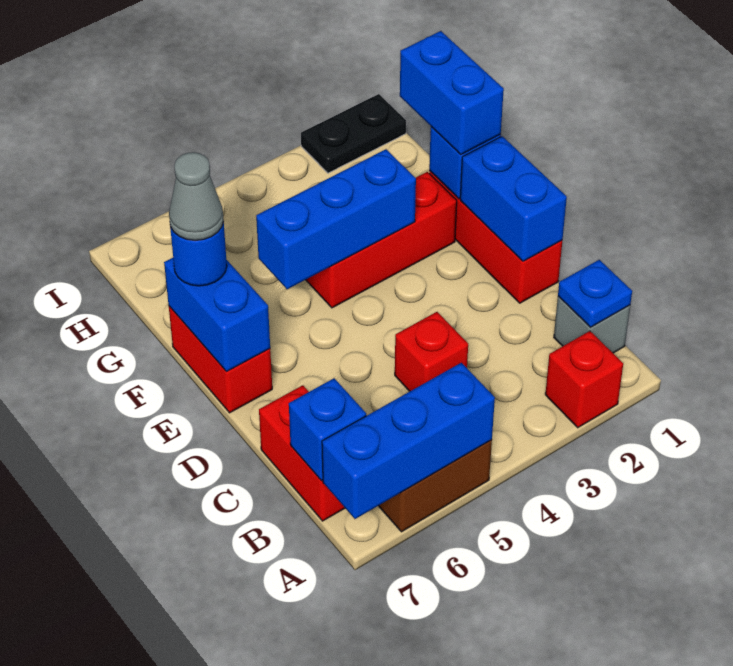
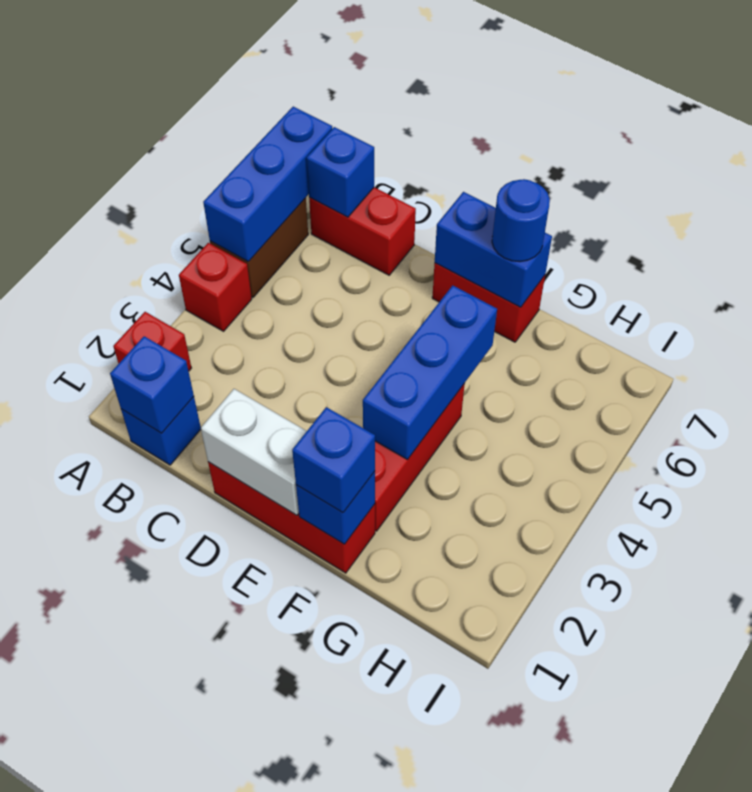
grey brick B1 level 1 -> blue brick B1 level 1
blue plate B1 level 2 -> blue brick B1 level 2
red brick C4 level 1 -> red brick A4 level 1
blue brick D1:E1 level 2 -> white brick D1:E1 level 2
blue brick F1:G1 level 3 -> blue brick F1 level 3
grey cone F7 level 4 -> none
black plate I1:I2 level 1 -> none

